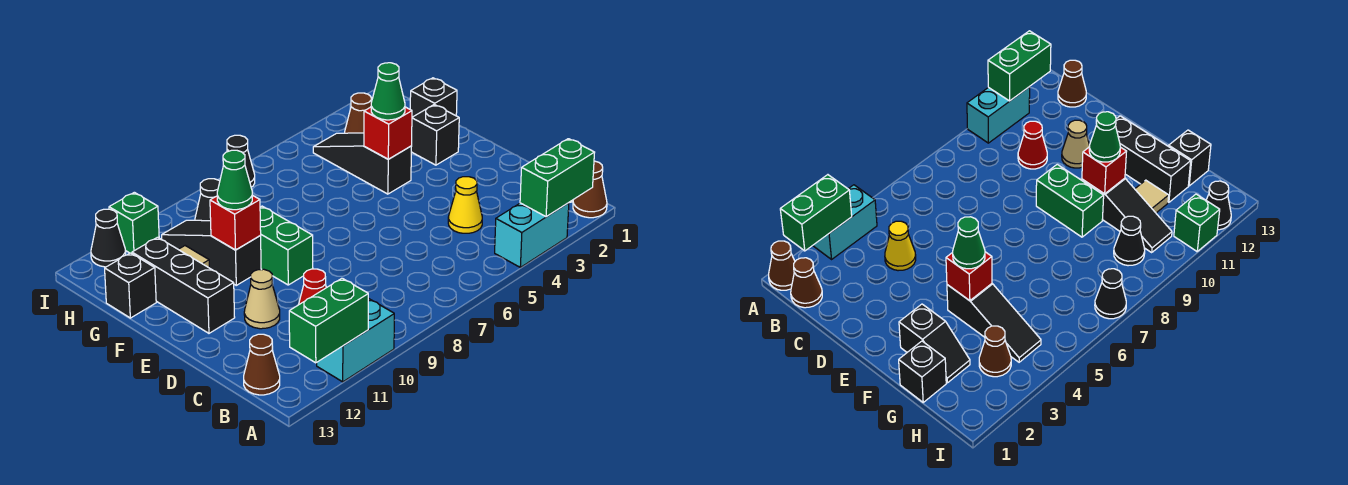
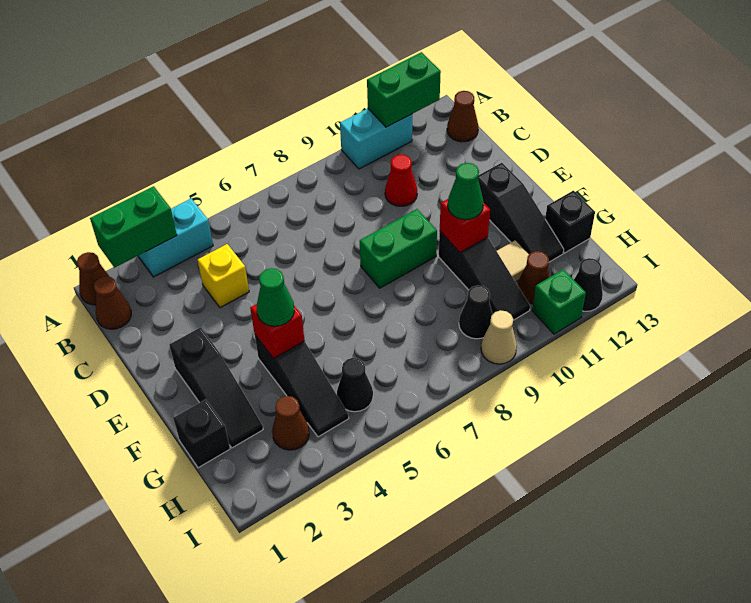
yellow cone C4 level 1 -> yellow brick C4 level 1
tan cone D11 level 1 -> tan cone I9 level 1
green brick E9:F9 level 1 -> green brick E8:E9 level 1
black brick E12:G12 level 1 -> black slope E12:G12 level 1 top E
black slope F2:G2 level 1 top F -> black slope E2:G2 level 1 top E
none -> brown cone H11 level 1
black cone I7 level 1 -> black cone H5 level 1

